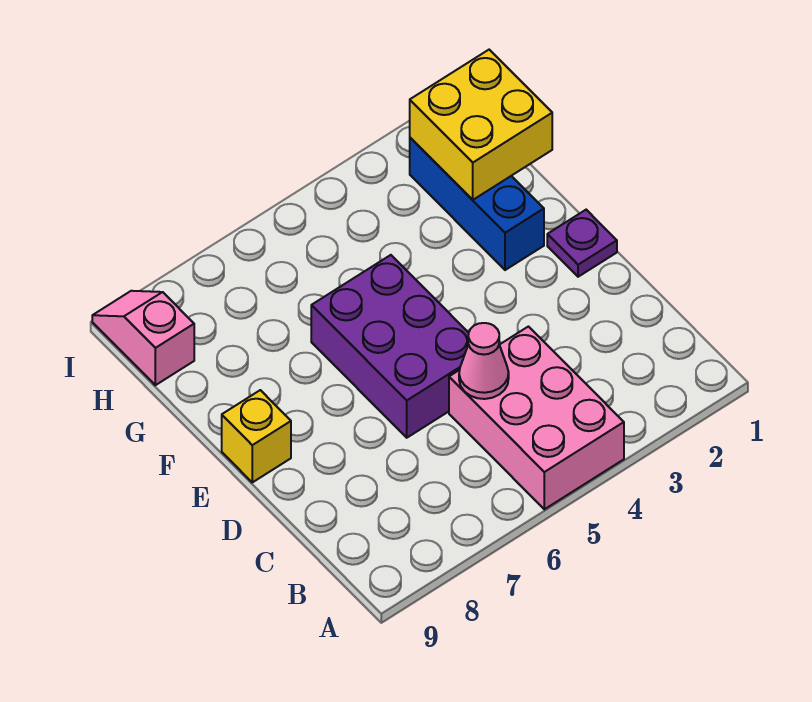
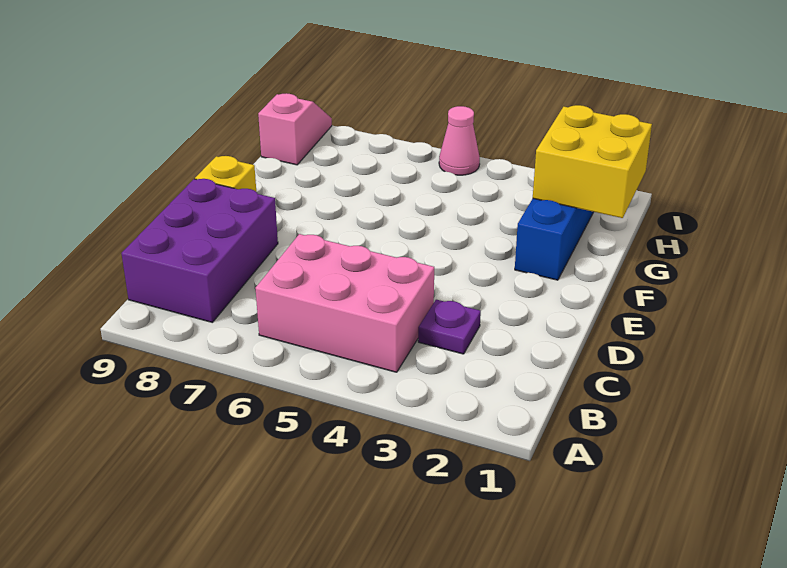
pink brick A4:C5 level 1 -> pink brick B4:C6 level 1
pink cone C5 level 2 -> pink cone I5 level 1
purple brick D5:F6 level 1 -> purple brick B8:D9 level 1
purple plate E1 level 1 -> purple plate C3 level 1

